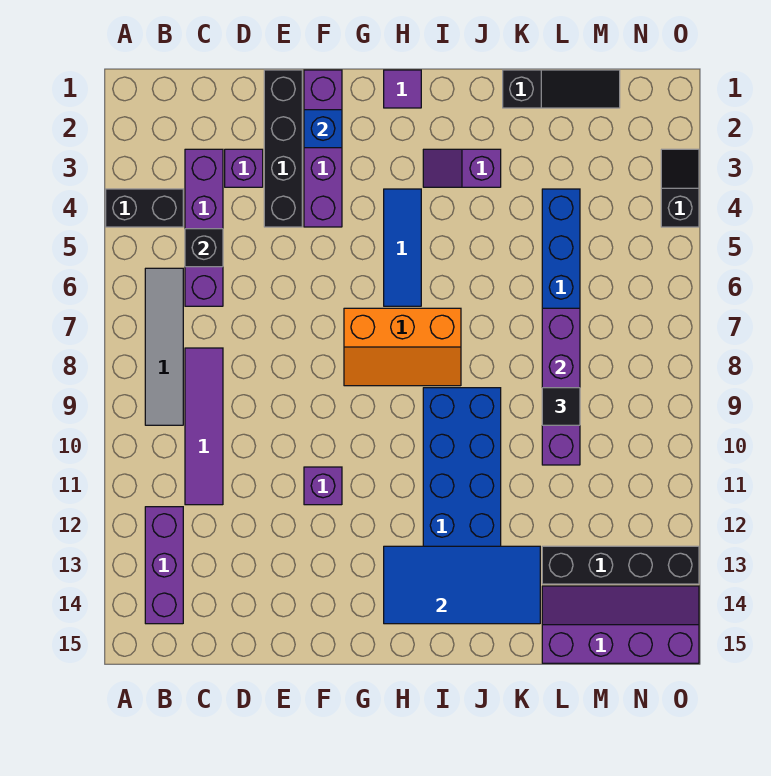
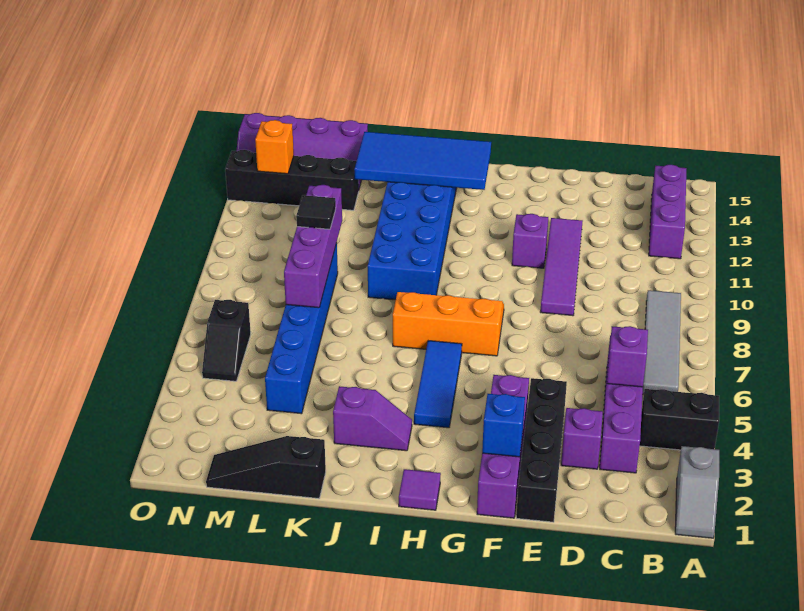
none -> grey slope A1:A2 level 1 top 2
black brick C5 level 2 -> purple brick C5 level 2
purple tile C8:C11 level 1 -> purple tile E9:E12 level 1
none -> orange brick N13 level 2
black slope O3:O4 level 1 top 4 -> black slope N5:N6 level 1 top 6

